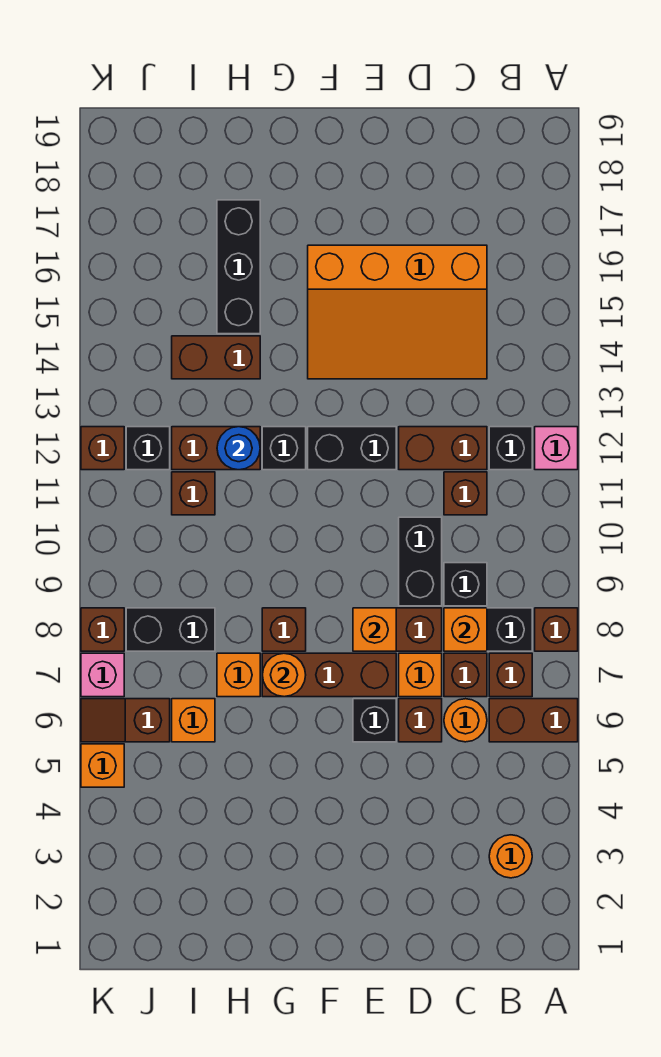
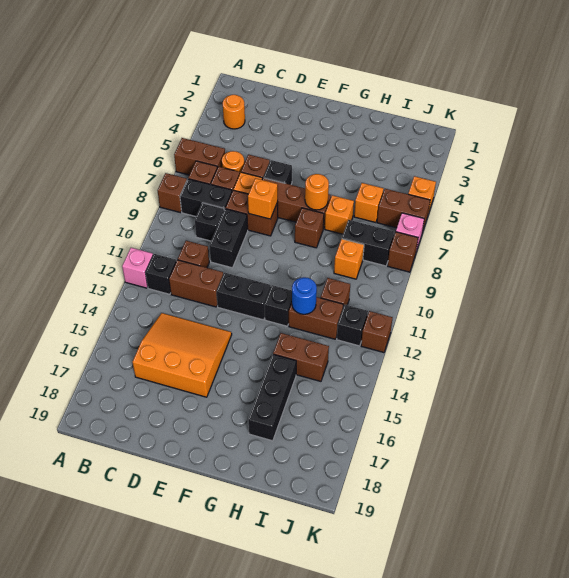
orange brick C8 level 2 -> orange brick I9 level 1
orange slope C14:F16 level 1 top 16 -> orange slope C14:E16 level 1 top 16
brown slope J6:K6 level 1 top J -> brown brick J6:K6 level 1

